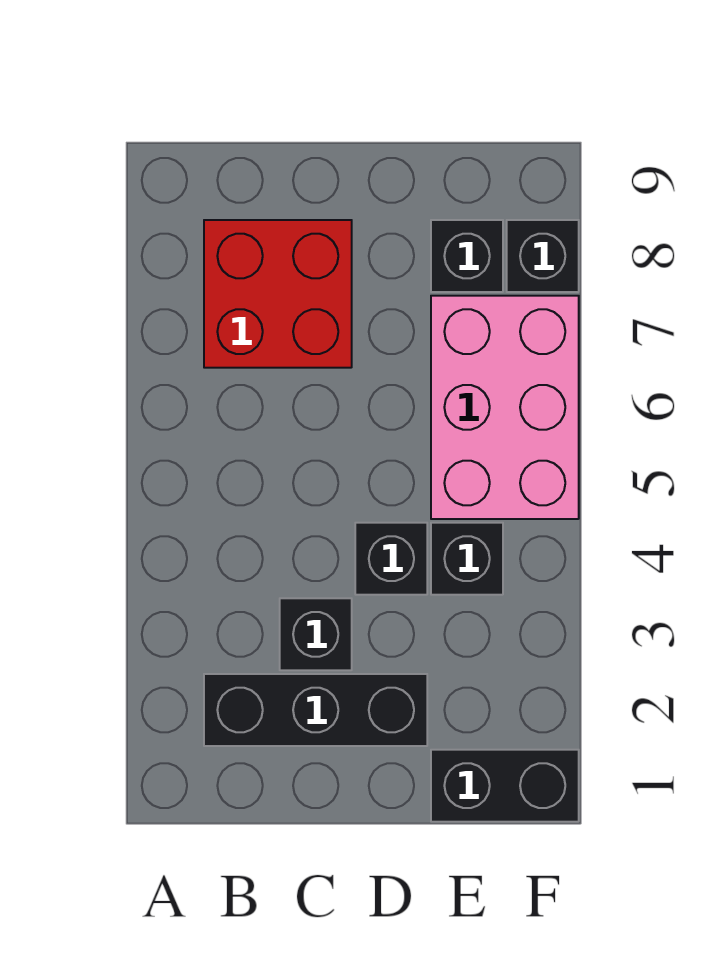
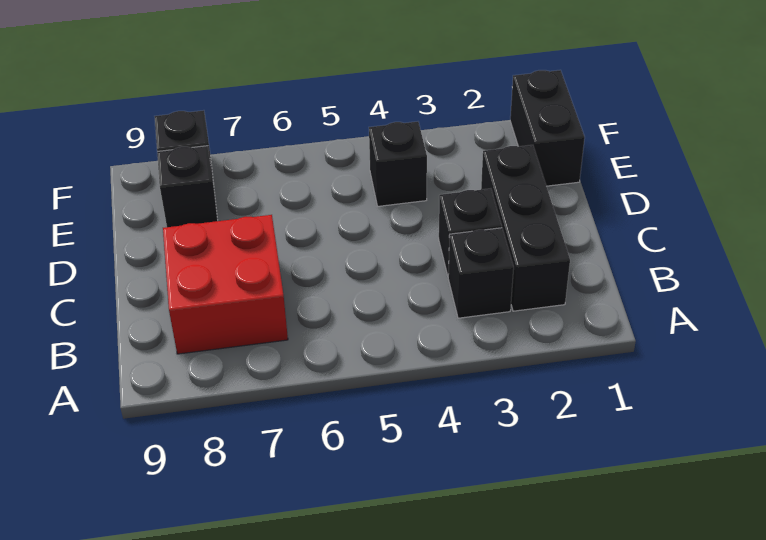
black brick D4 level 1 -> black brick B3 level 1
pink brick E5:F7 level 1 -> none

